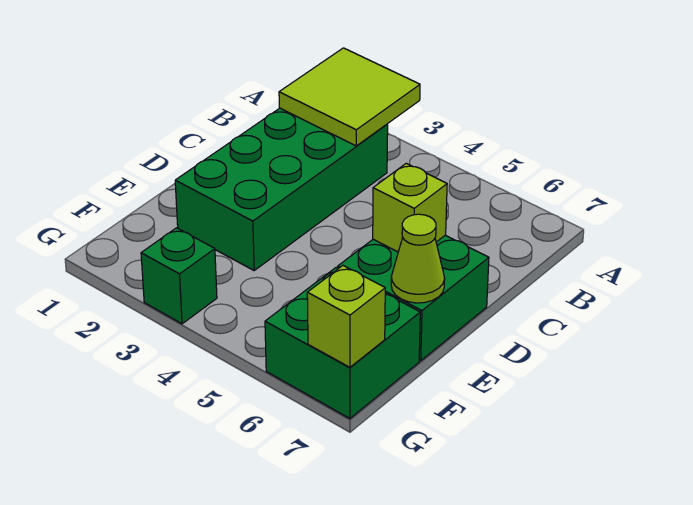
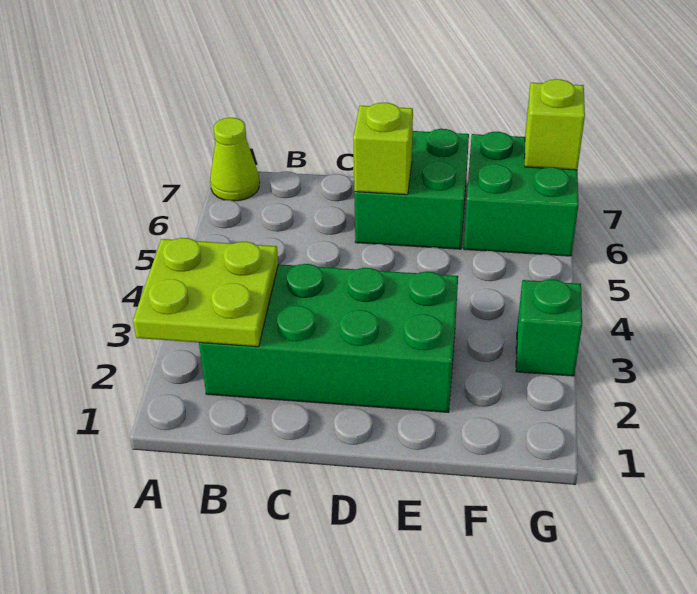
lime tile A2:B3 level 2 -> lime plate A2:B3 level 2
lime cone E7 level 2 -> lime cone A7 level 1

